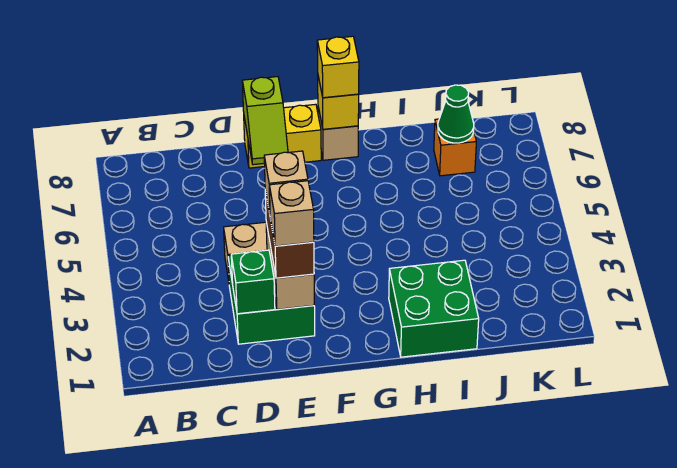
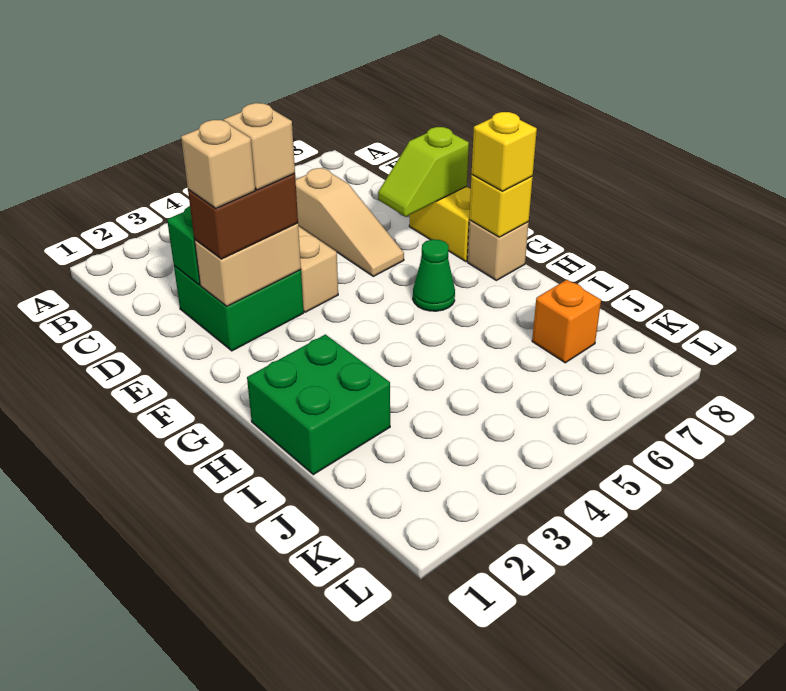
none -> tan slope C6:E6 level 1 top C
green cone J7 level 2 -> green cone G6 level 1

